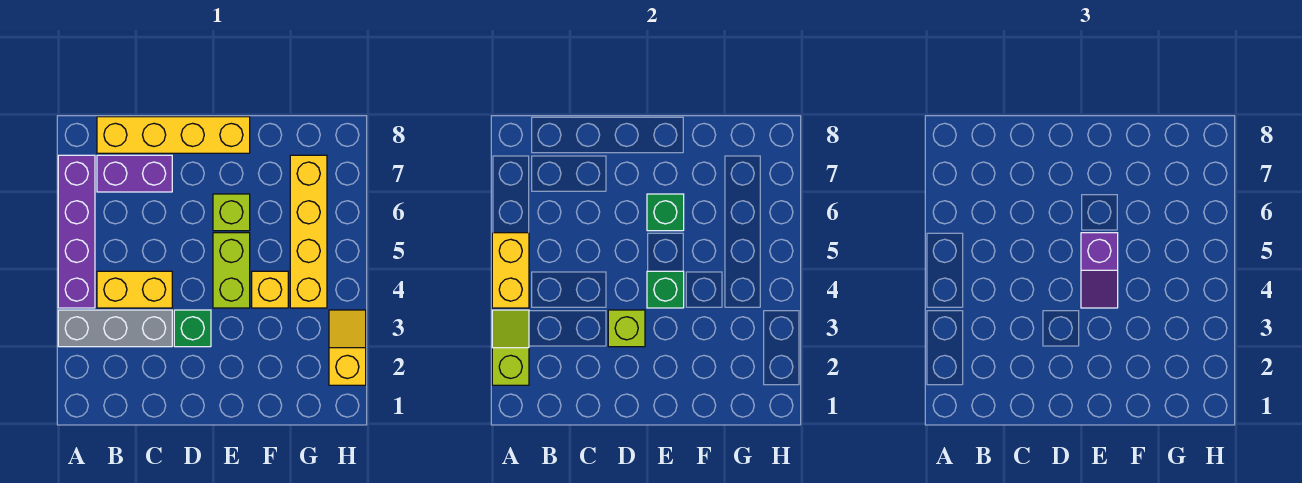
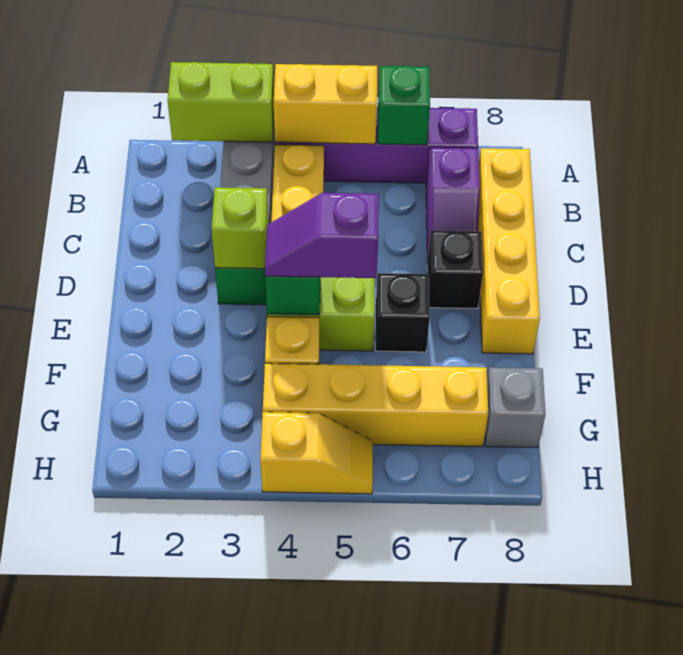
lime slope A2:A3 level 2 top 2 -> lime brick A2:A3 level 2
purple brick B7:C7 level 1 -> purple slope B7:C7 level 1 top B
none -> black brick D7 level 1
lime brick E6 level 1 -> black brick E6 level 1
green brick E6 level 2 -> green brick A6 level 2
none -> grey brick G8 level 1
yellow slope H2:H3 level 1 top 2 -> yellow slope H4:H5 level 1 top 4

